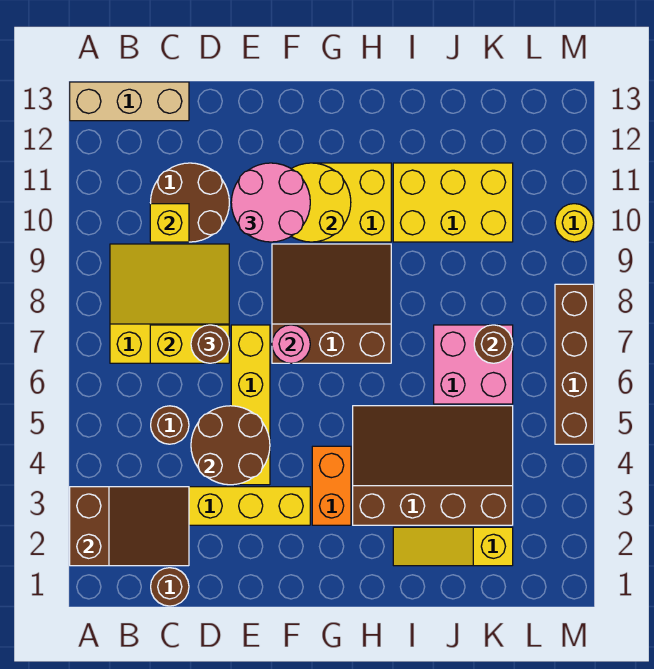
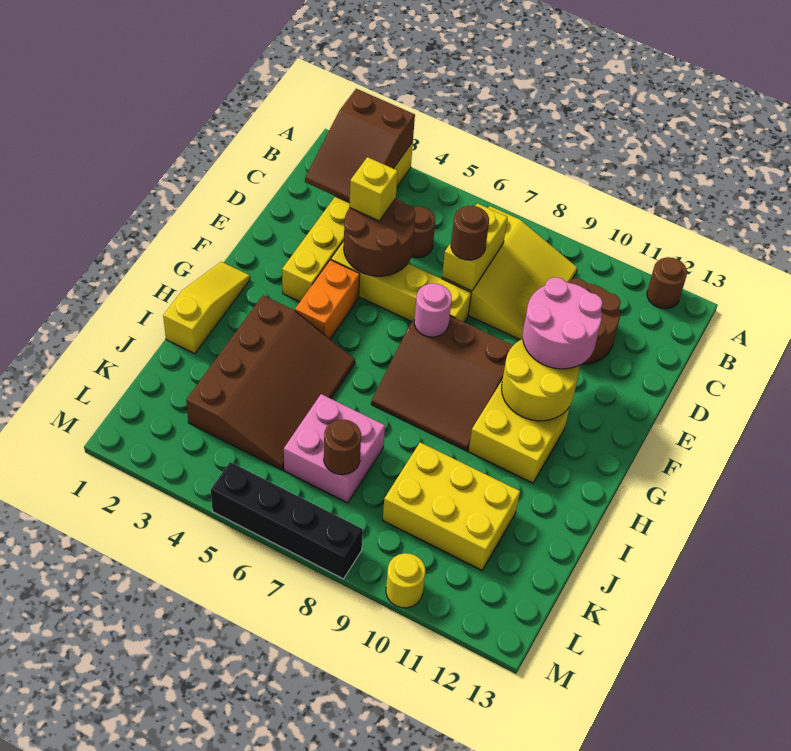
tan brick A13:C13 level 1 -> none
brown round brick C1 level 1 -> brown round brick A12 level 1
yellow brick C10 level 2 -> yellow brick D4 level 3
brown slope F7:H9 level 1 top 7 -> brown slope F7:H9 level 1 top F
orange brick G3:G4 level 1 -> orange brick F4:G4 level 1
yellow slope I2:K2 level 1 top K -> yellow slope G1:I1 level 1 top I
yellow brick I10:K11 level 1 -> yellow brick J9:K11 level 1
brown brick M5:M8 level 1 -> black brick M5:M8 level 1

